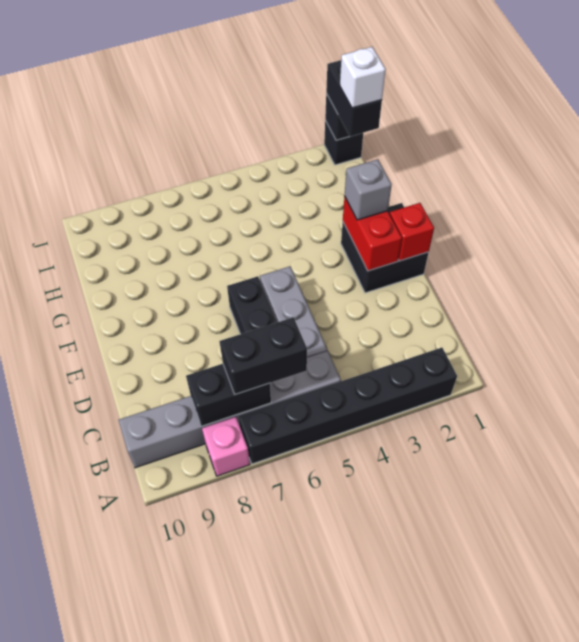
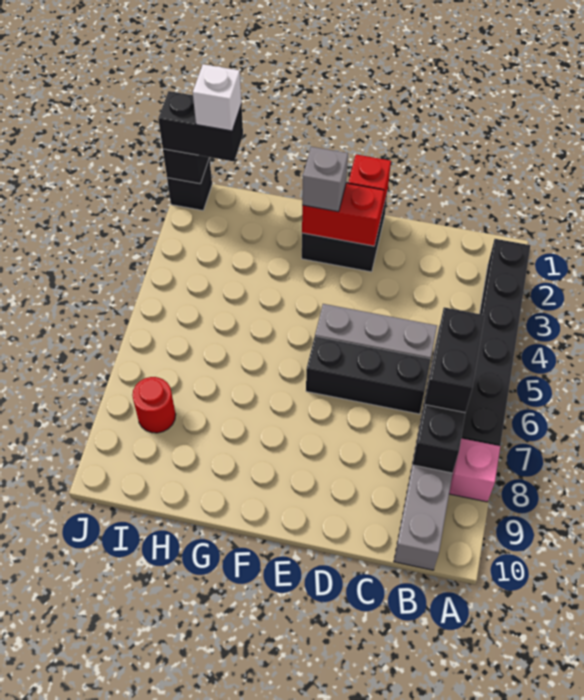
none -> red round brick I8 level 1

